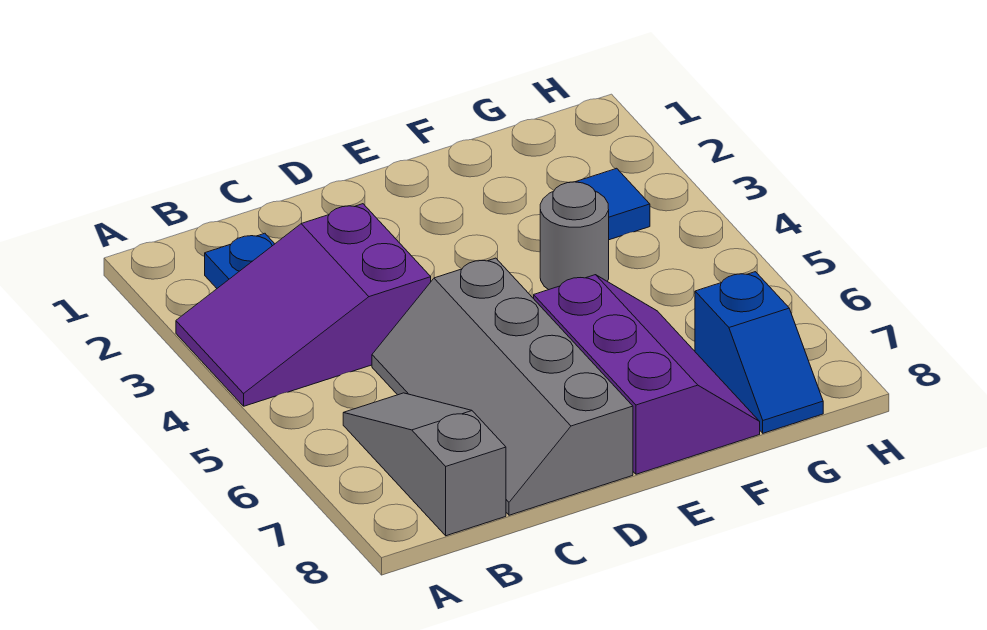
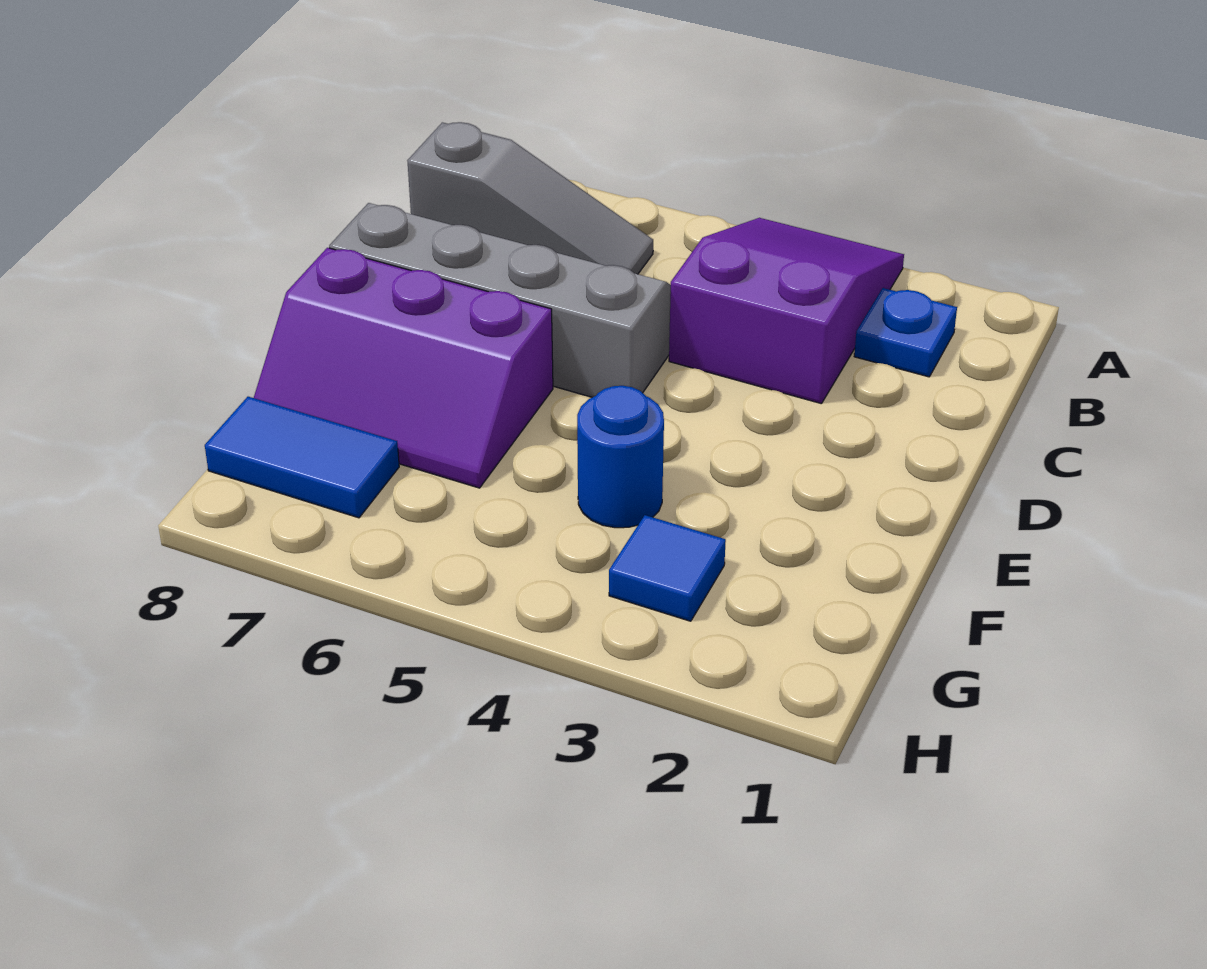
grey round brick F4 level 1 -> blue round brick F4 level 1
blue slope G7:G8 level 1 top 7 -> blue tile G7:G8 level 1

